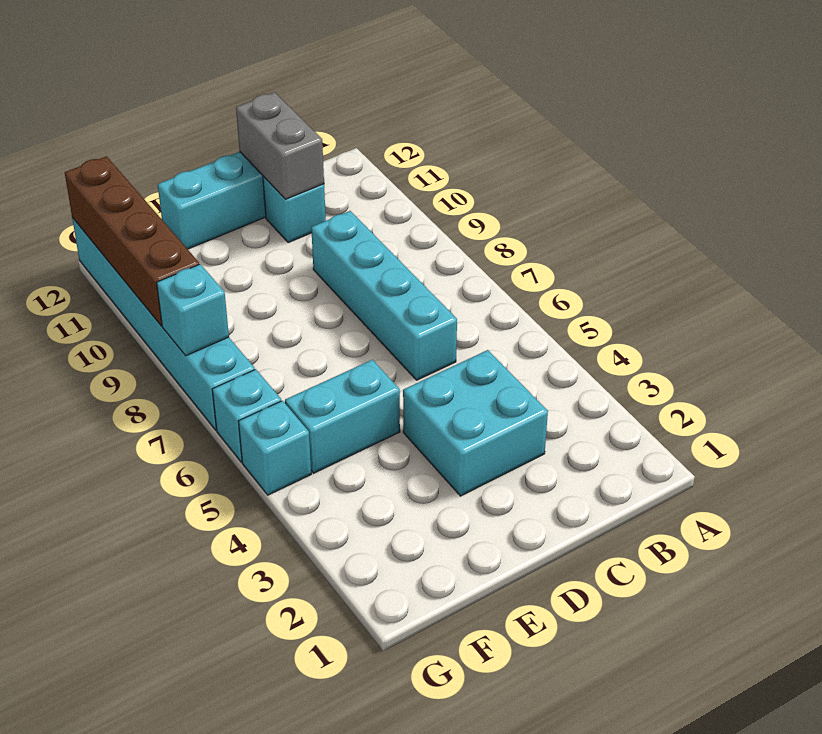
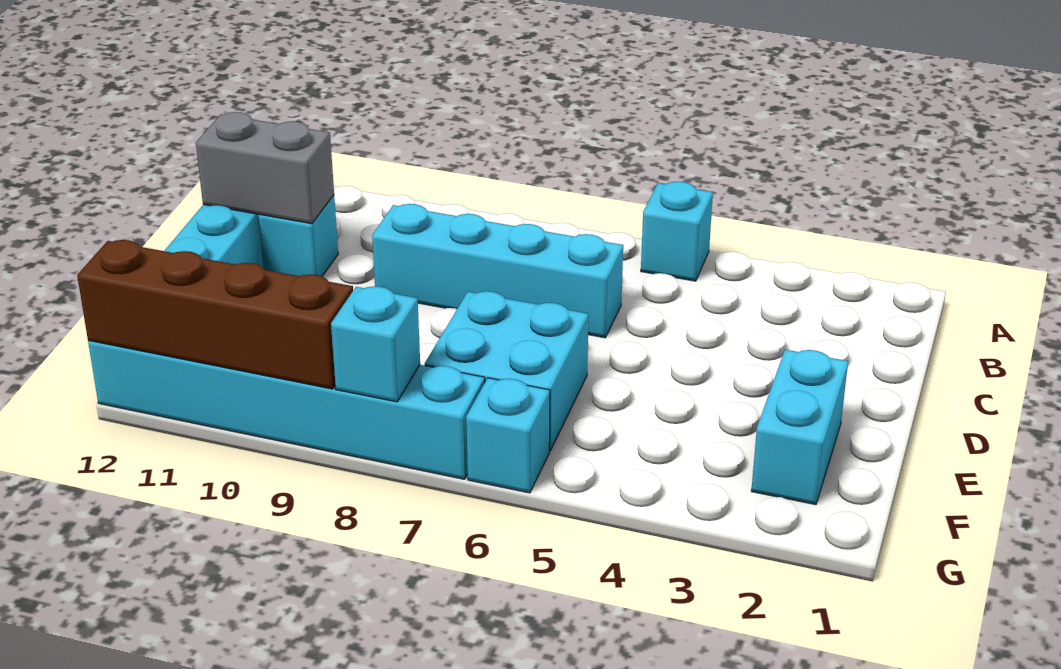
cyan brick C3:D4 level 1 -> cyan brick E6:F7 level 1
cyan brick E5:F5 level 1 -> cyan brick E2:F2 level 1
cyan brick G5 level 1 -> cyan brick A5 level 1

